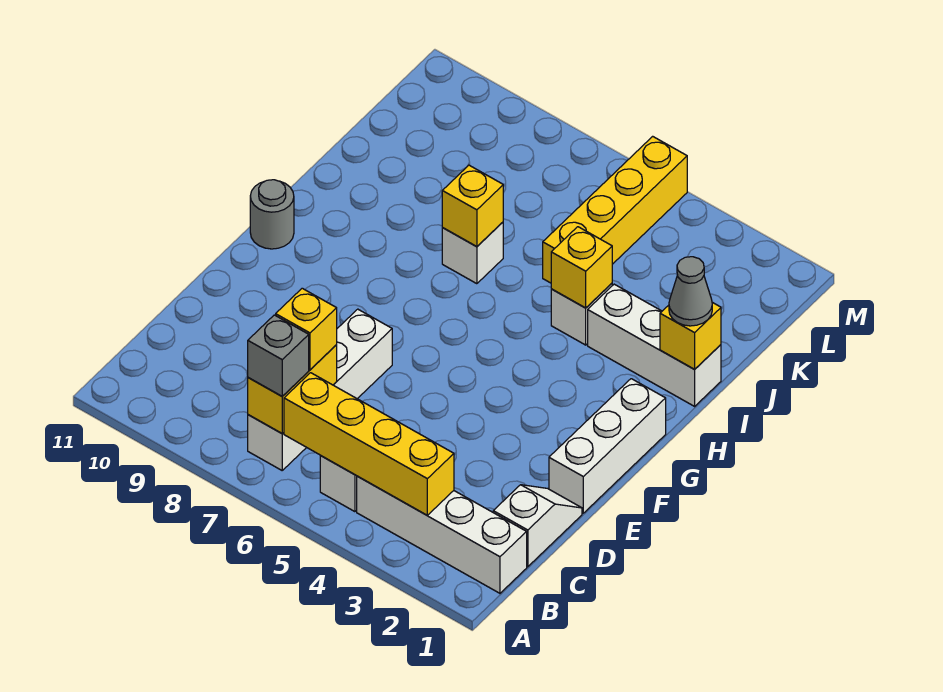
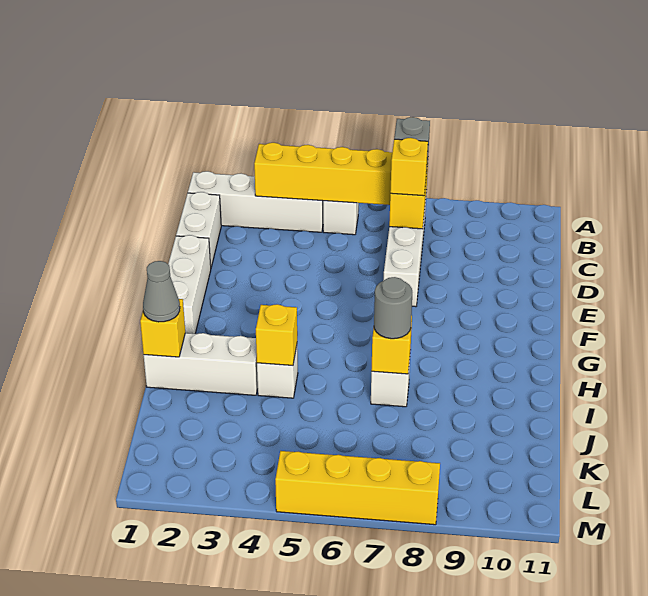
white slope C1:D1 level 1 top C -> white brick C1:D1 level 1
grey round brick G11 level 1 -> grey round brick I7 level 3
yellow brick J5:M5 level 1 -> yellow brick M5:M8 level 1

